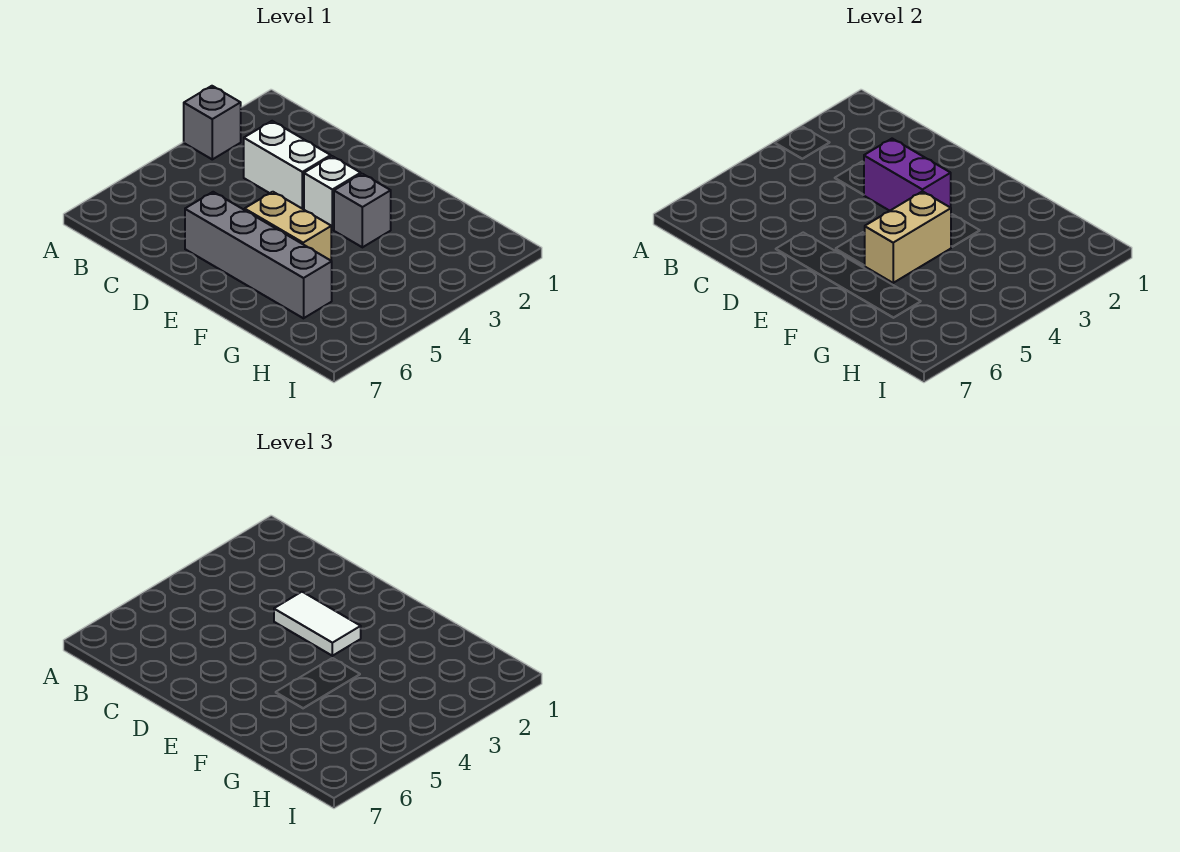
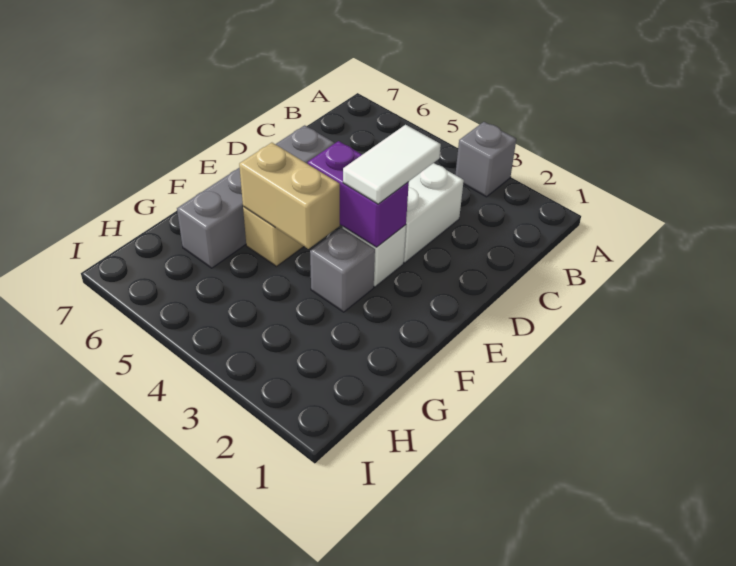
purple brick D3:E3 level 2 -> purple brick E3:E4 level 2

